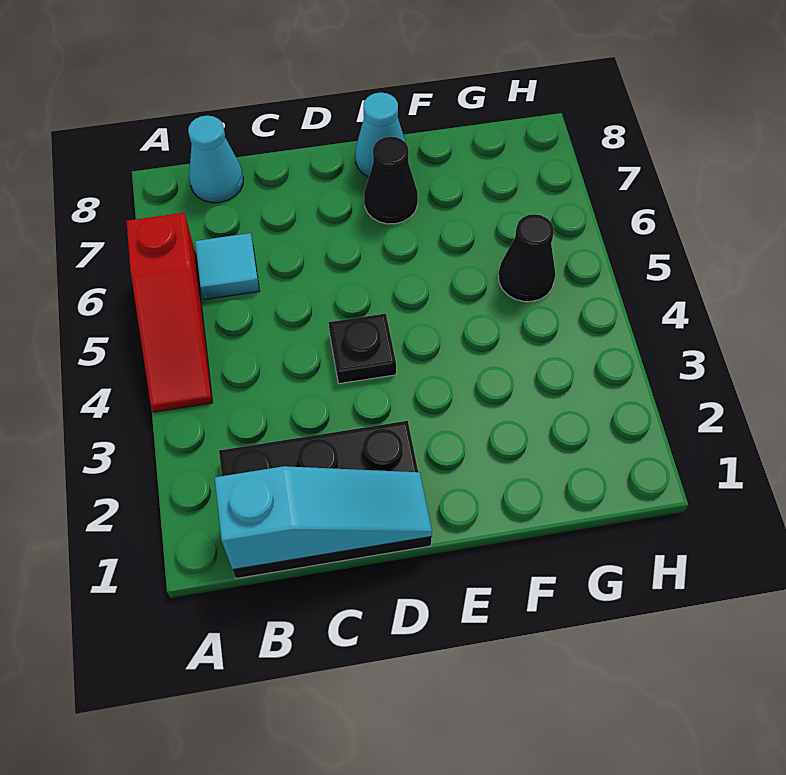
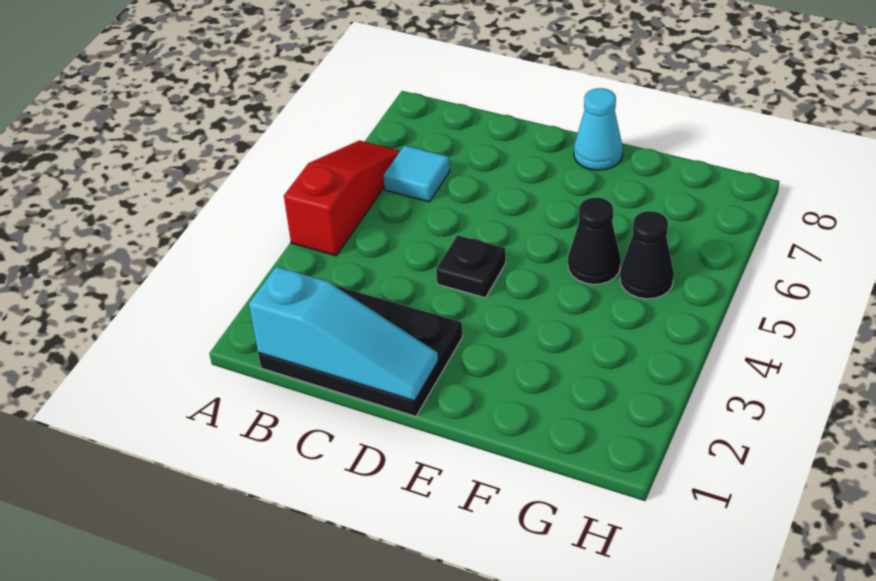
red slope A4:A6 level 1 top 6 -> red slope A4:A6 level 1 top 4
cyan cone B8 level 1 -> none
black cone E7 level 1 -> black cone F5 level 1

